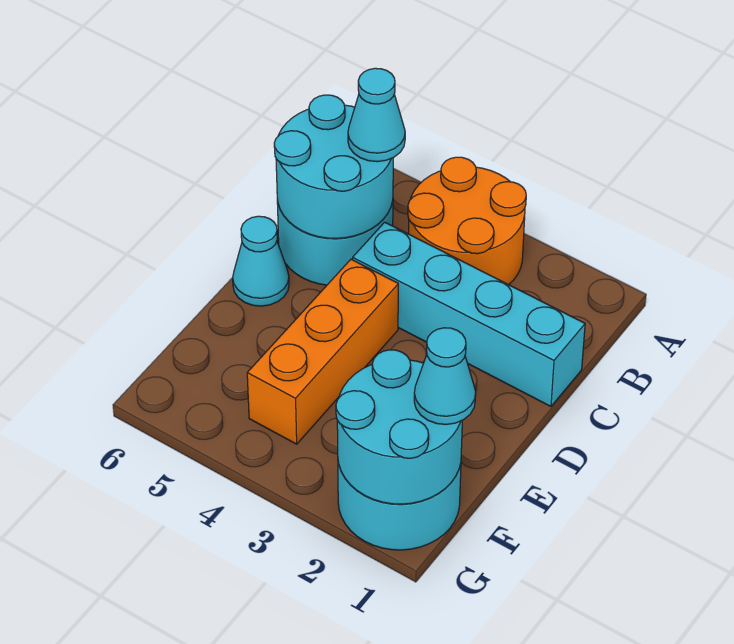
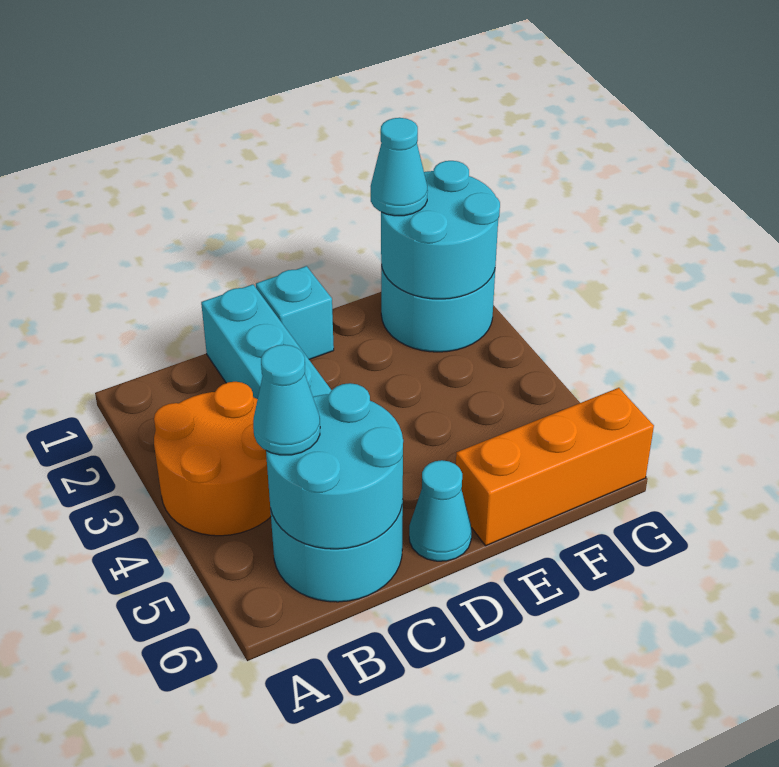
none -> cyan brick D1 level 1
orange brick D4:F4 level 1 -> orange brick E6:G6 level 1

